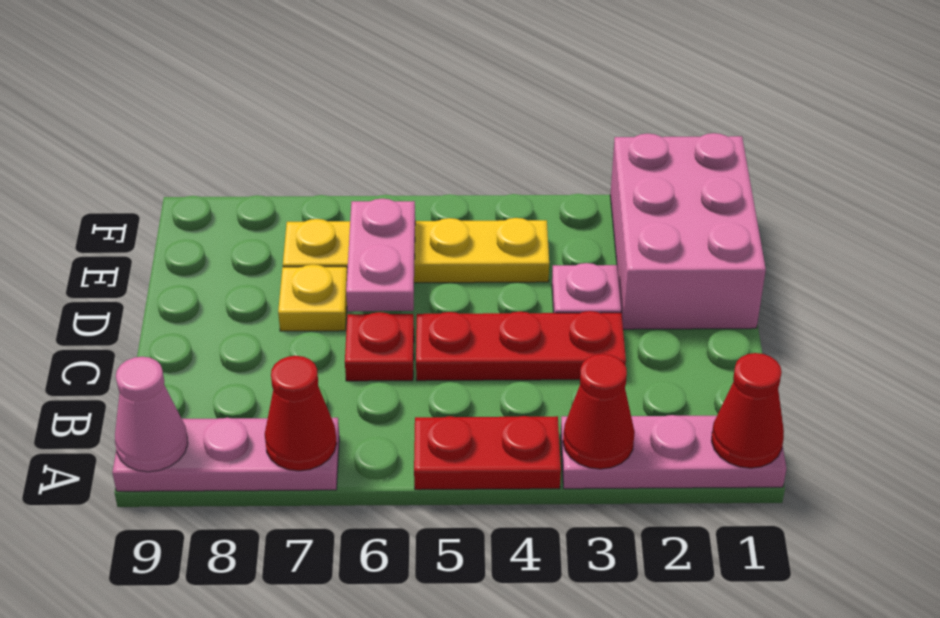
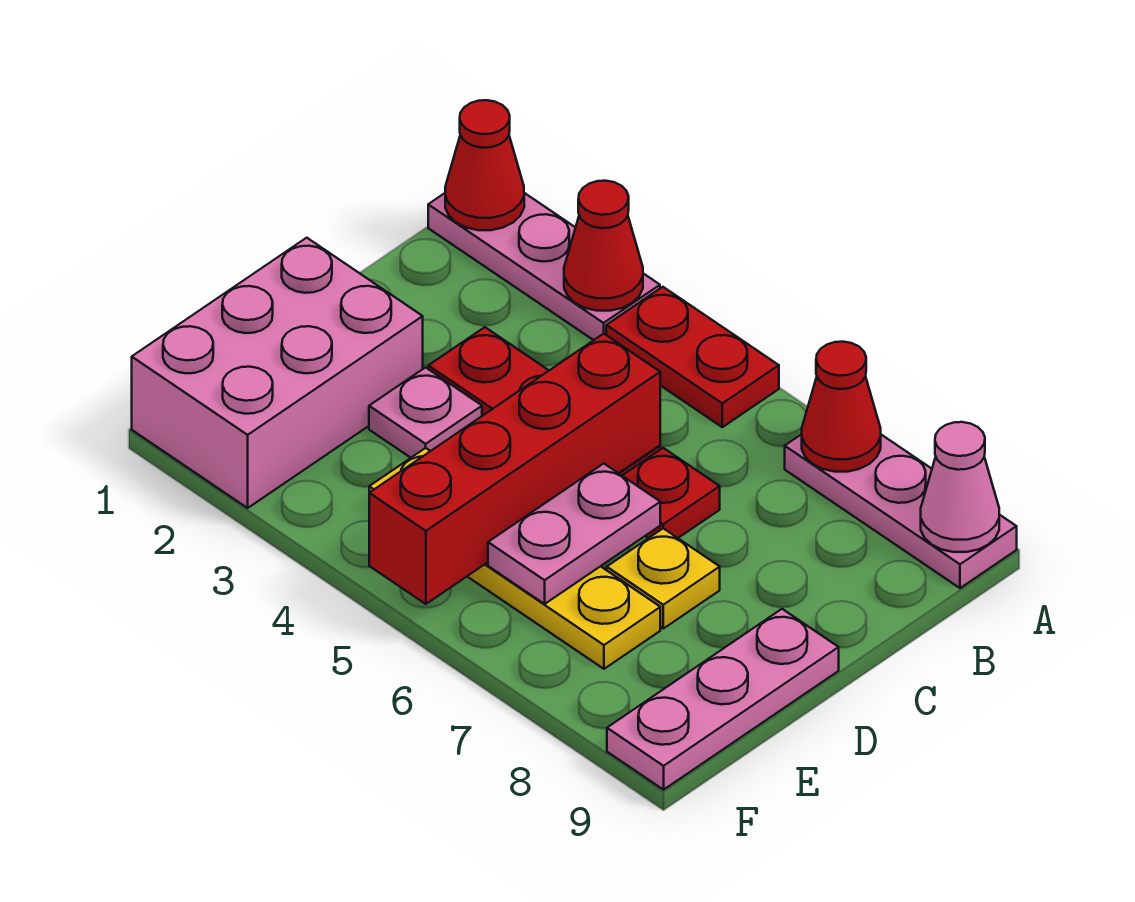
none -> red brick C5:F5 level 2
none -> pink plate D9:F9 level 1

